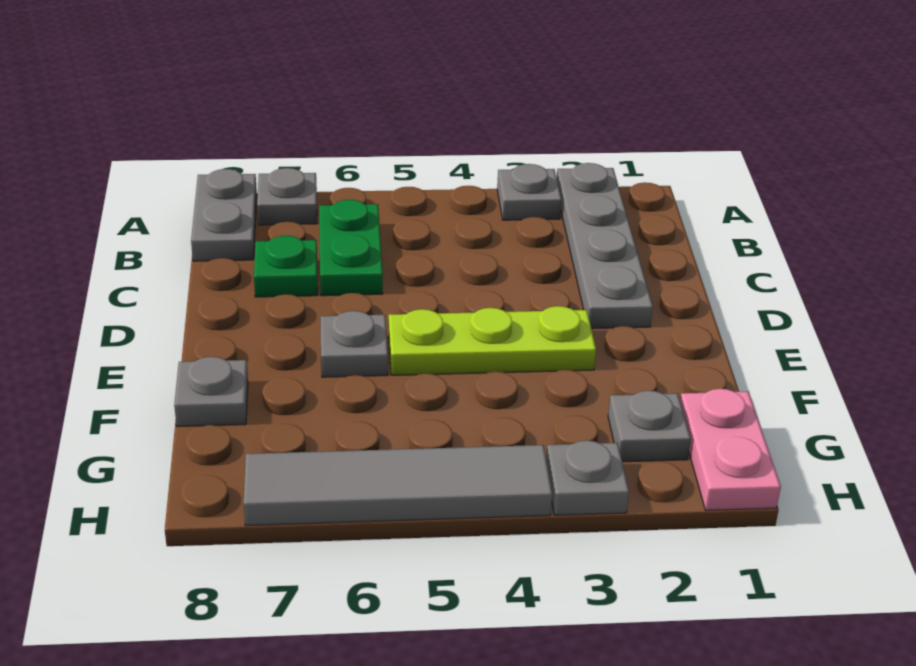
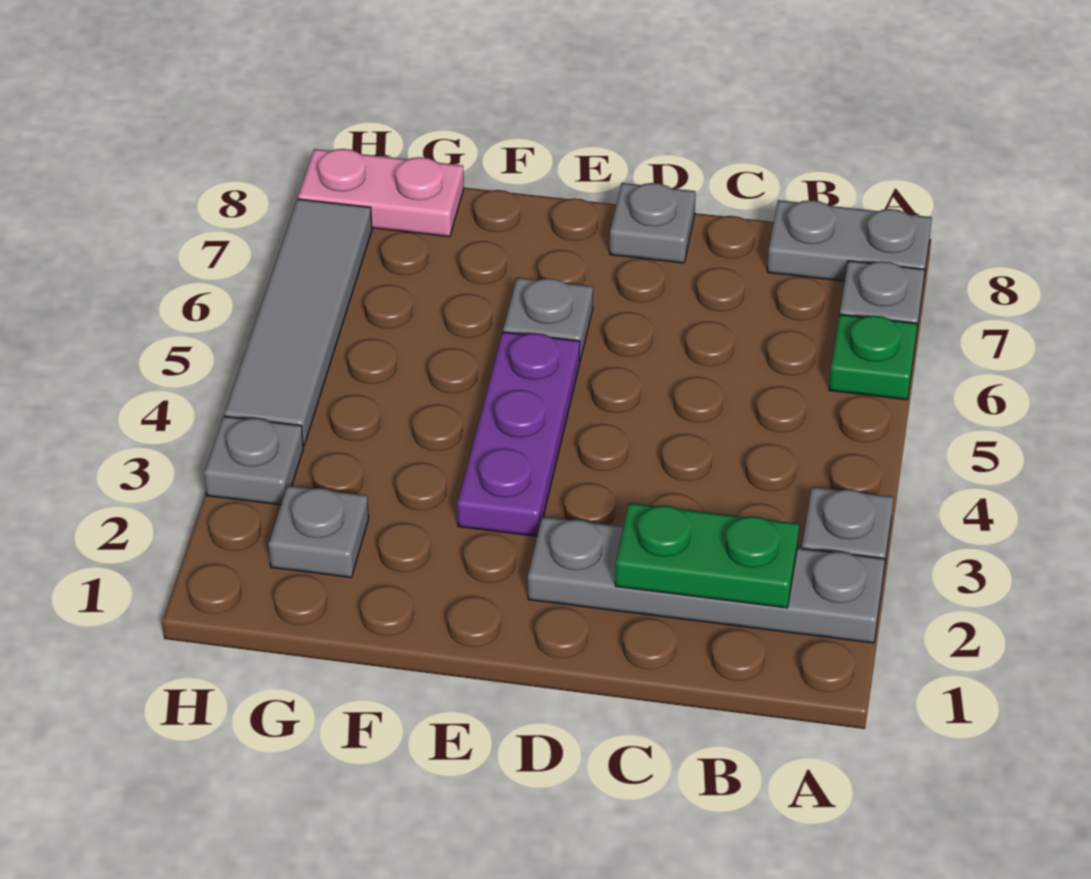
green plate B6:C6 level 1 -> green plate B2:C2 level 2
green plate C7 level 1 -> green plate A6 level 1
lime plate E3:E5 level 1 -> purple plate E3:E5 level 1
grey plate F8 level 1 -> grey plate D8 level 1
pink plate G1:H1 level 1 -> pink plate G8:H8 level 1

